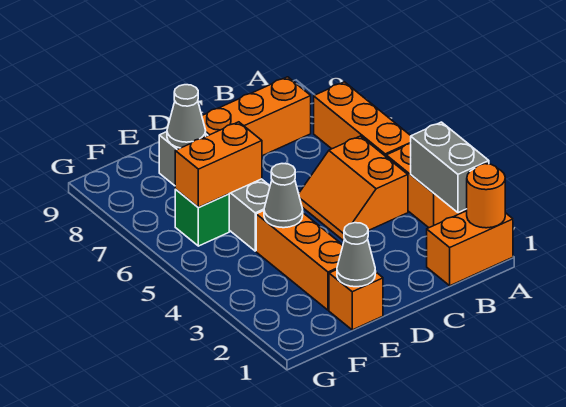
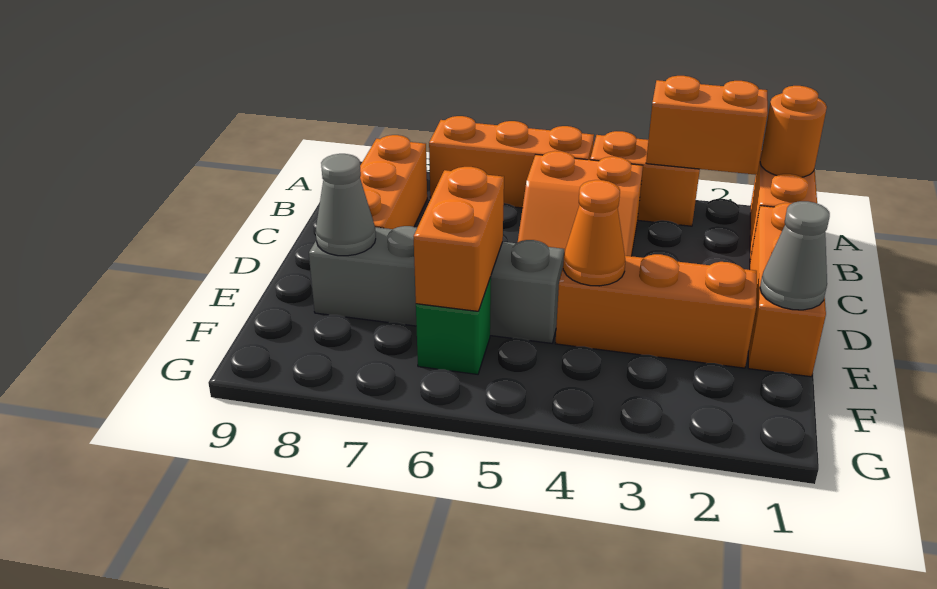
grey brick A2:A3 level 2 -> orange brick A2:A3 level 2
orange brick E1 level 1 -> orange brick C1:E1 level 1
grey cone E4 level 2 -> orange cone E4 level 2

